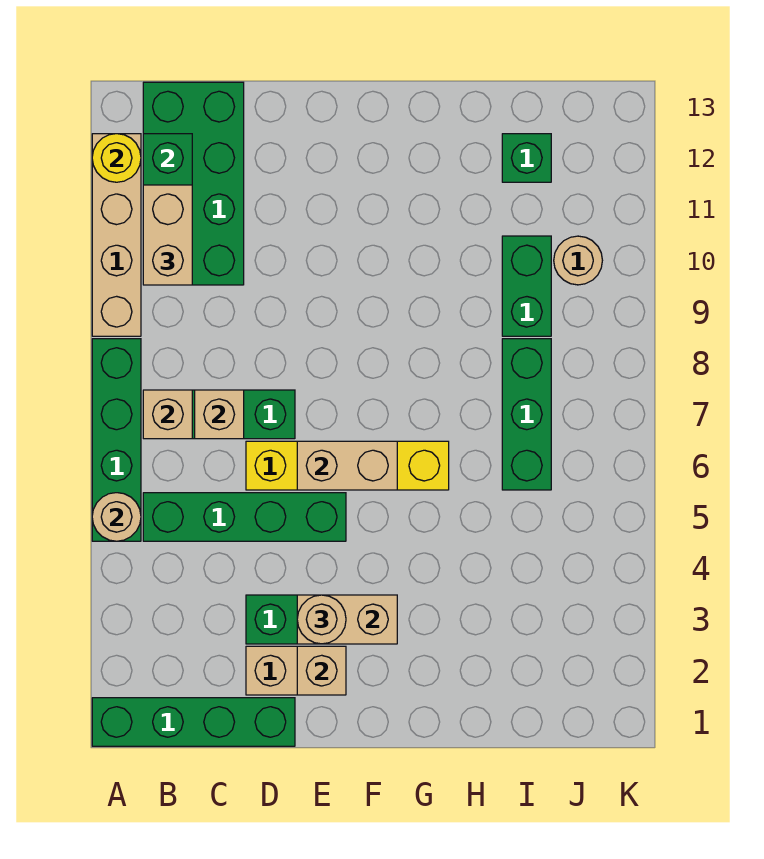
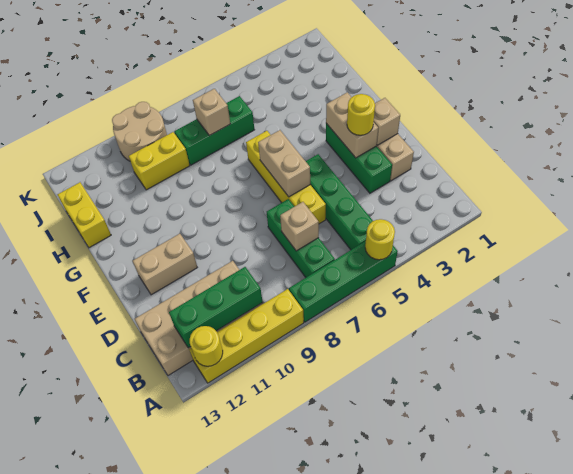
green brick A1:D1 level 1 -> none
tan round brick A5 level 2 -> yellow round brick A5 level 2
tan brick A9:A12 level 1 -> yellow brick A9:A12 level 1
tan brick B7 level 2 -> tan brick I7 level 2
green brick B10:C13 level 1 -> tan brick B10:C13 level 1
tan brick B10:B11 level 3 -> tan brick E11:E12 level 1
tan round brick E3 level 3 -> yellow round brick E3 level 3
none -> yellow brick H13:I13 level 1
green brick I9:I10 level 1 -> yellow brick I9:I10 level 1
green brick I12 level 1 -> none
tan round brick J10 level 1 -> tan round brick J9:K10 level 1

